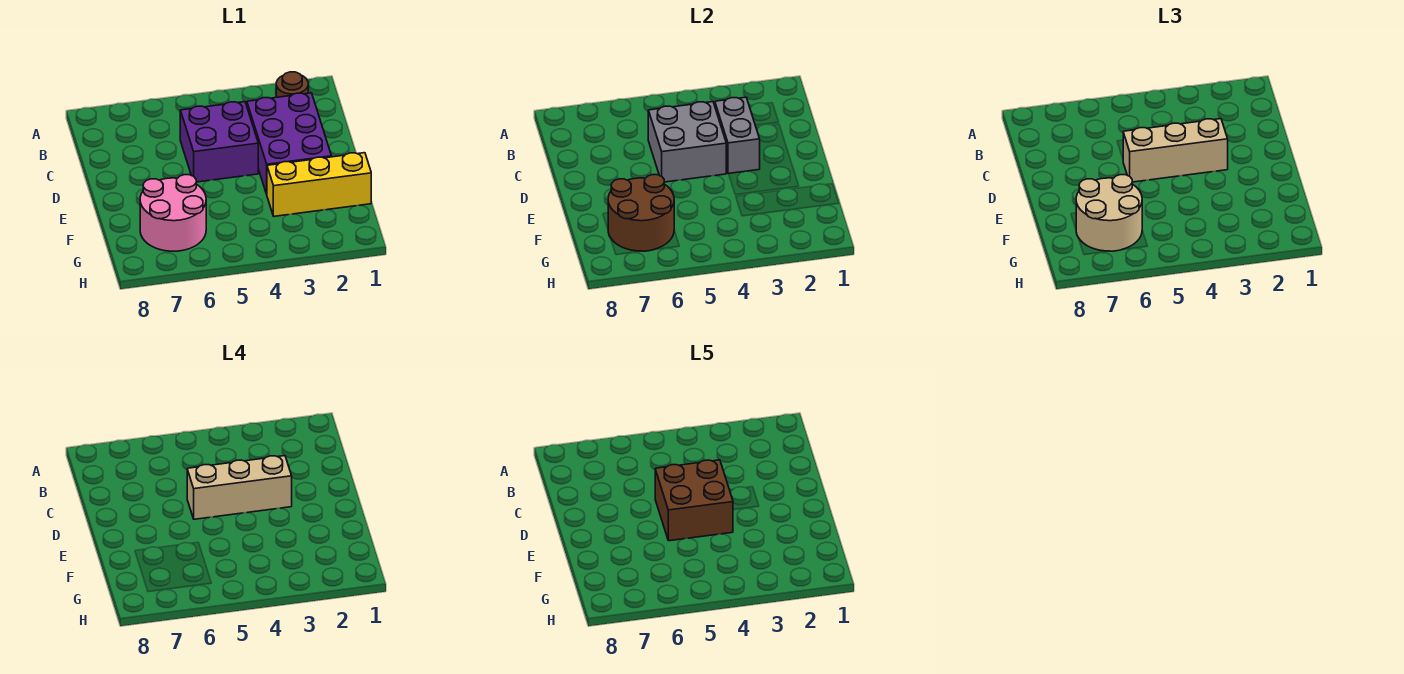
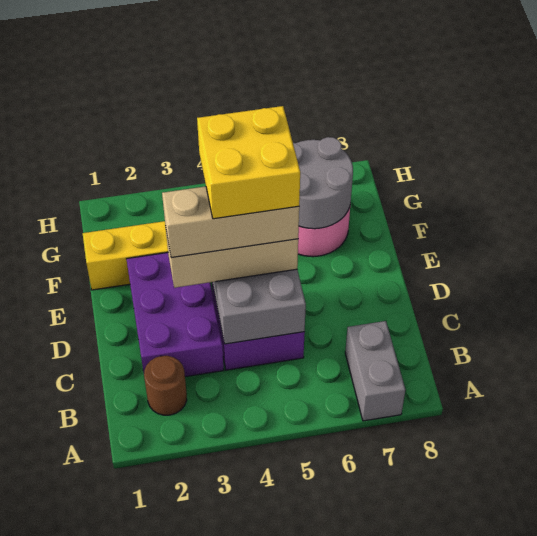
grey brick C3:D3 level 2 -> grey brick A7:B7 level 1
brown brick D4:E5 level 5 -> yellow brick D4:E5 level 5
brown round brick F6:G7 level 2 -> grey round brick F6:G7 level 2
tan round brick F6:G7 level 3 -> none

